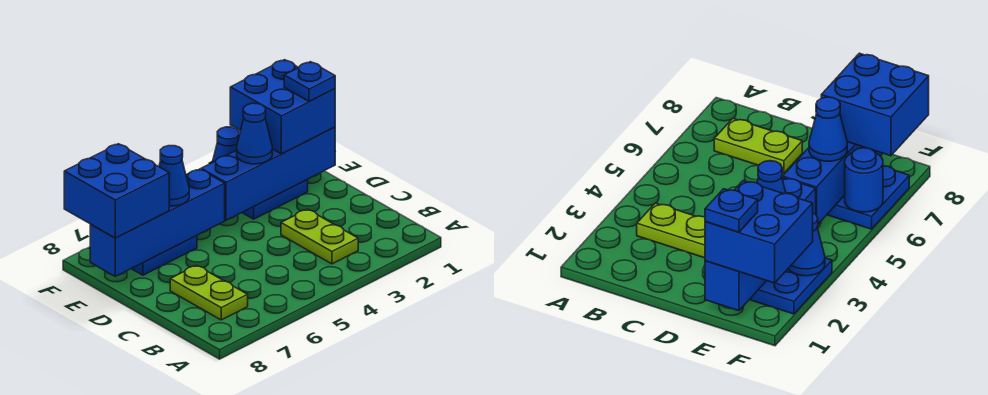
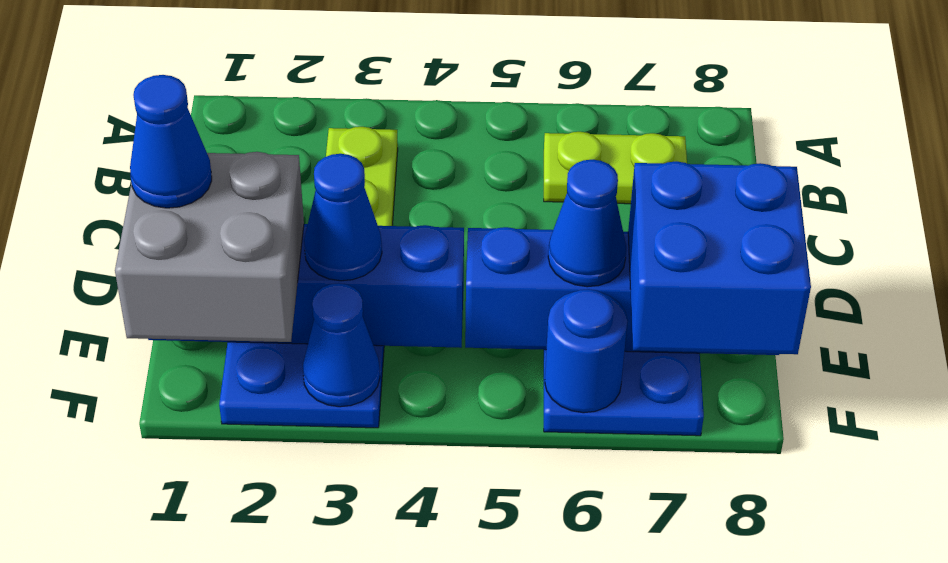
lime plate B7:C7 level 1 -> lime plate B6:B7 level 1
blue brick E1:F2 level 3 -> grey brick E1:F2 level 3
blue plate E1 level 4 -> blue cone E1 level 4

